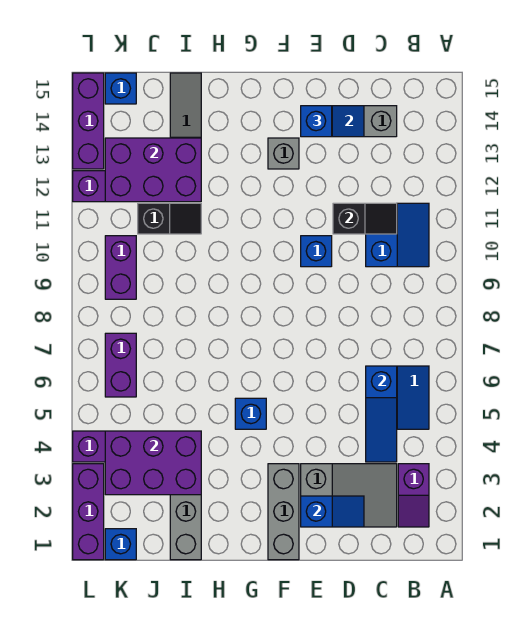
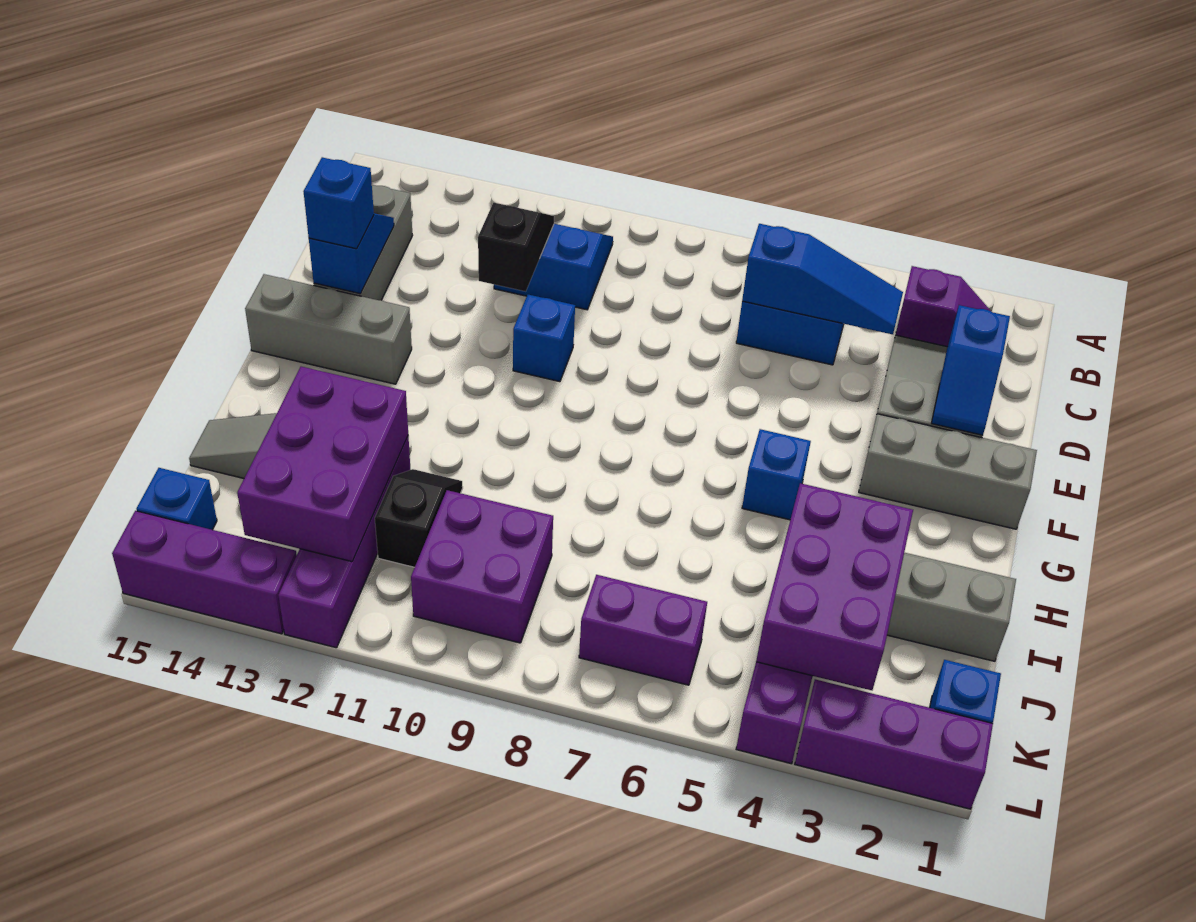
blue slope D2:E2 level 2 top E -> blue slope D2:E2 level 2 top D
grey brick F13 level 1 -> grey brick F13:F15 level 1
purple brick K9:K10 level 1 -> purple brick J9:K10 level 1

